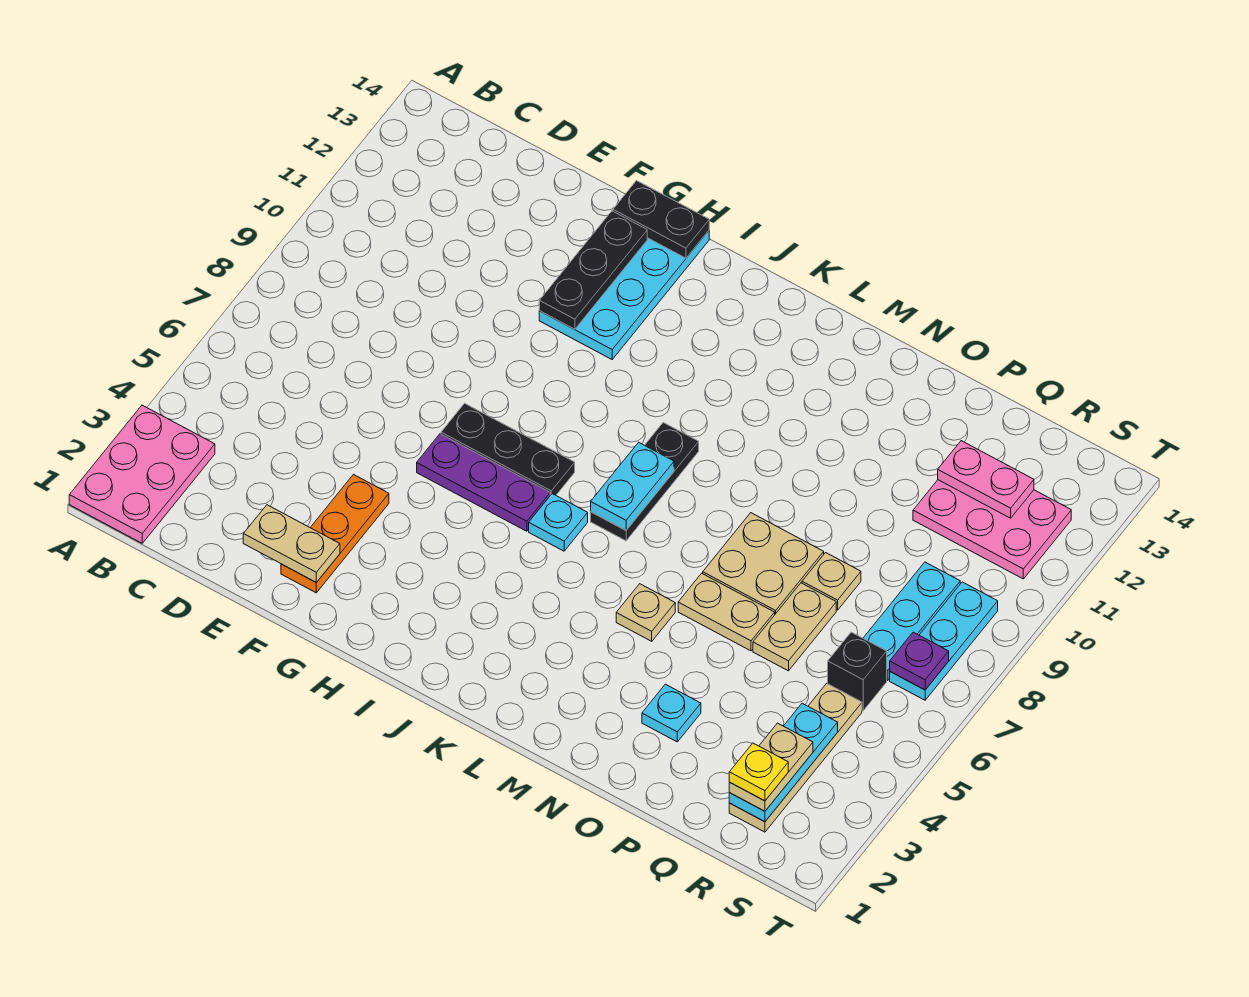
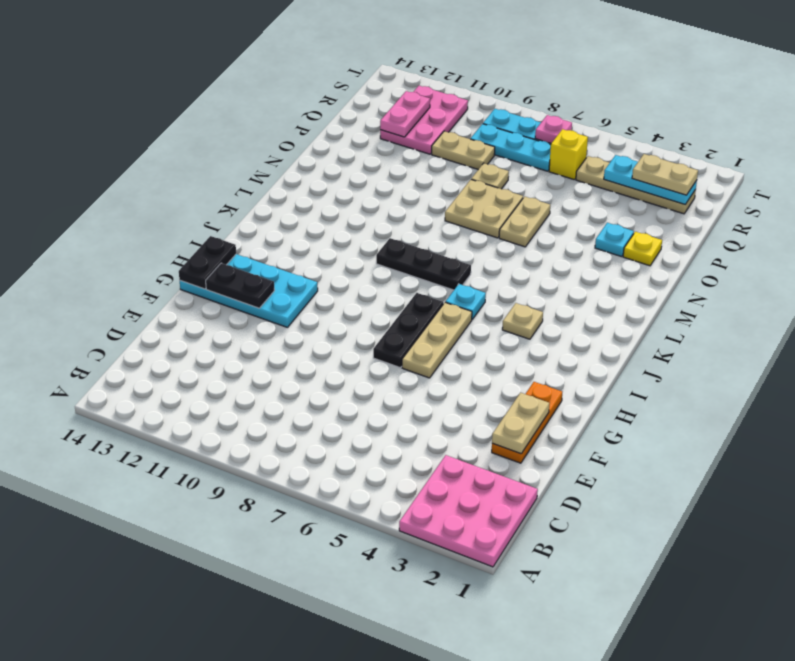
pink plate A1:B3 level 1 -> pink plate A1:C3 level 1
orange plate F2:F4 level 1 -> orange plate E2:G2 level 1
purple plate G6:I6 level 1 -> tan plate G6:I6 level 1
black plate G11:G13 level 2 -> black plate G12:G13 level 2
cyan plate K7:K8 level 2 -> none
tan plate M5 level 1 -> tan plate J4 level 1
tan plate P6:P7 level 1 -> tan plate Q9:Q10 level 1
yellow plate R2 level 4 -> yellow plate O2 level 1
black brick R6 level 1 -> yellow brick R6 level 1
purple plate S7 level 2 -> pink plate S7 level 2

